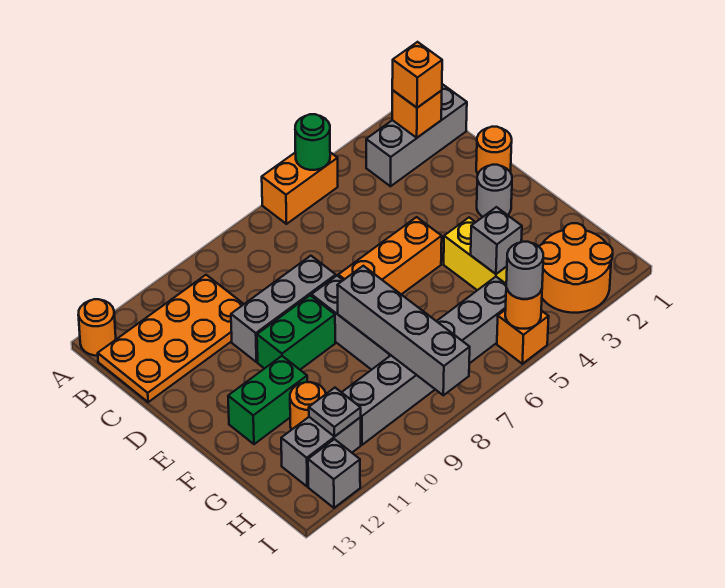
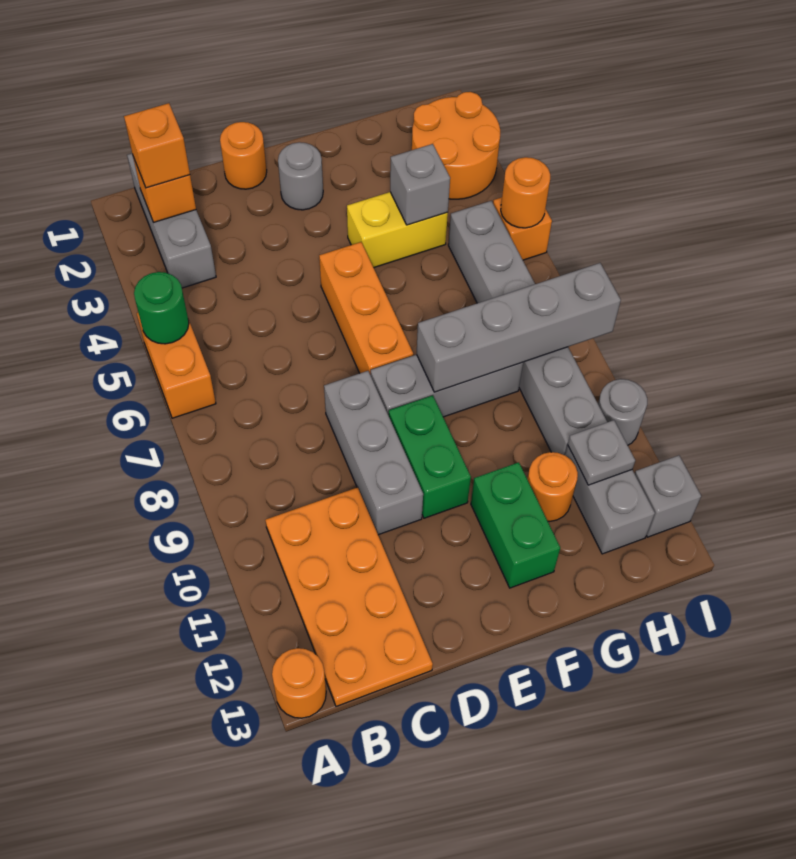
grey round brick I5 level 3 -> grey round brick I10 level 1

